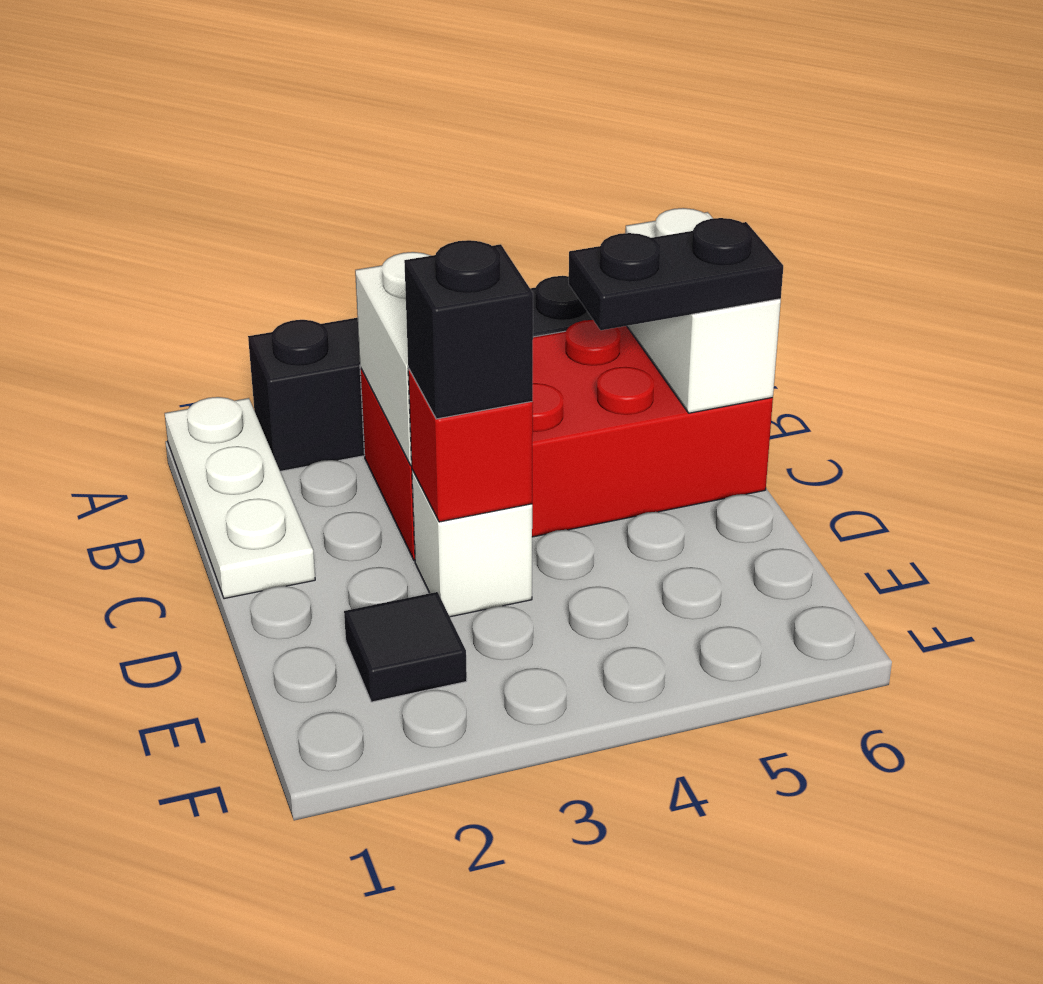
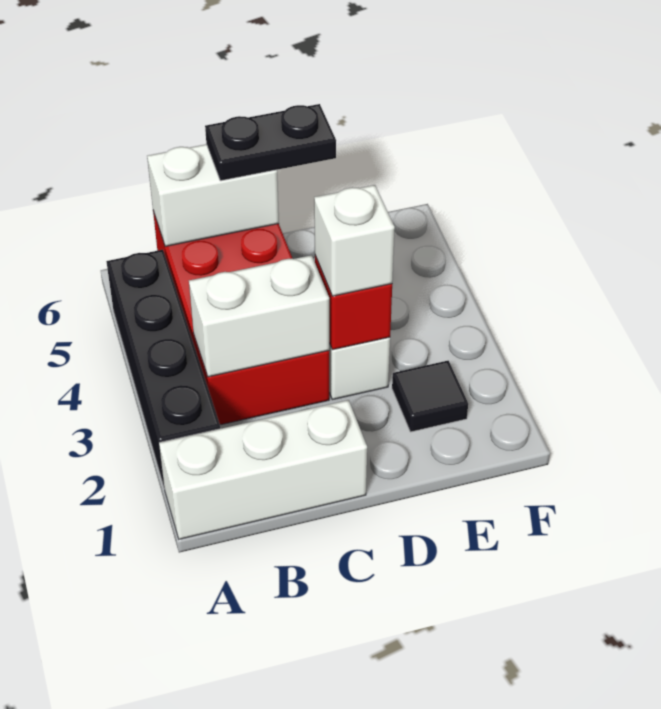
white plate A1:C1 level 1 -> white brick A1:C1 level 1
black plate C5:C6 level 3 -> black plate C6:D6 level 3
black brick D3 level 3 -> white brick D3 level 3

